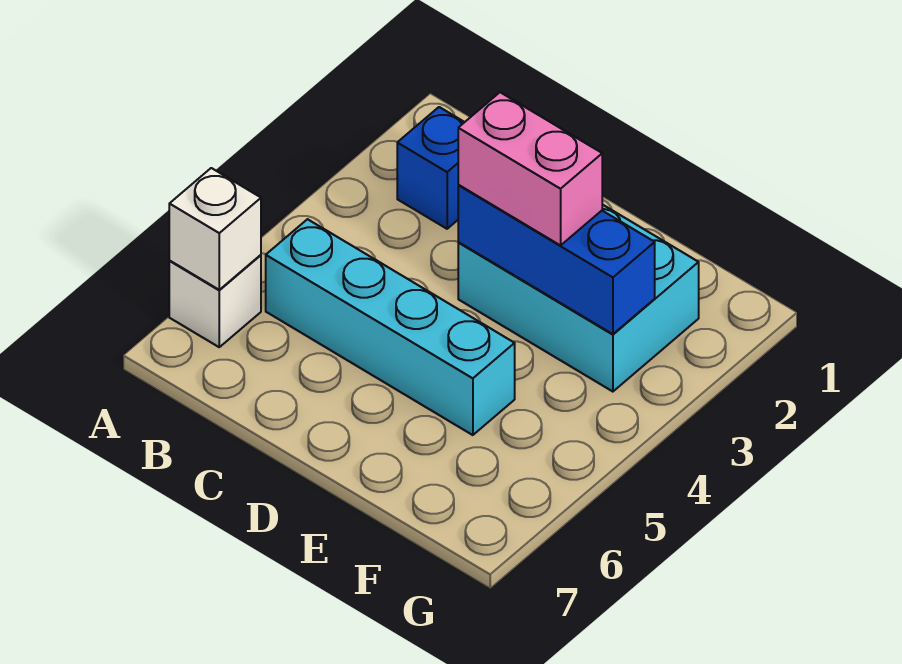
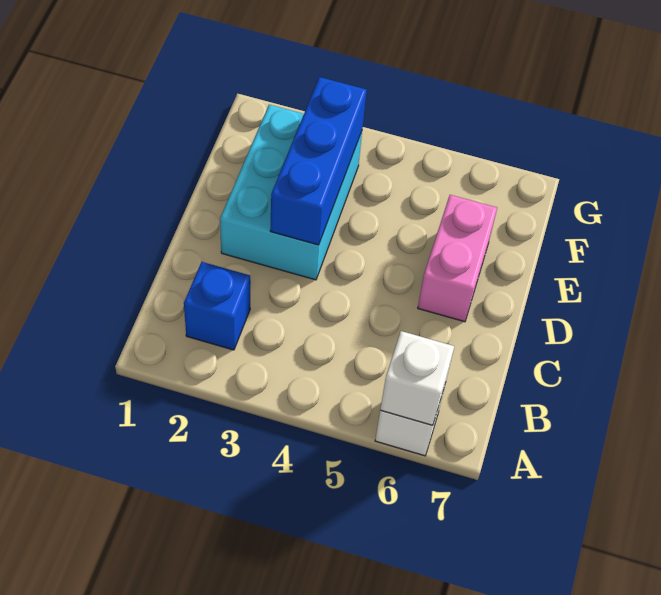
cyan brick B5:E5 level 1 -> none
pink brick D3:E3 level 3 -> pink brick D6:E6 level 1

